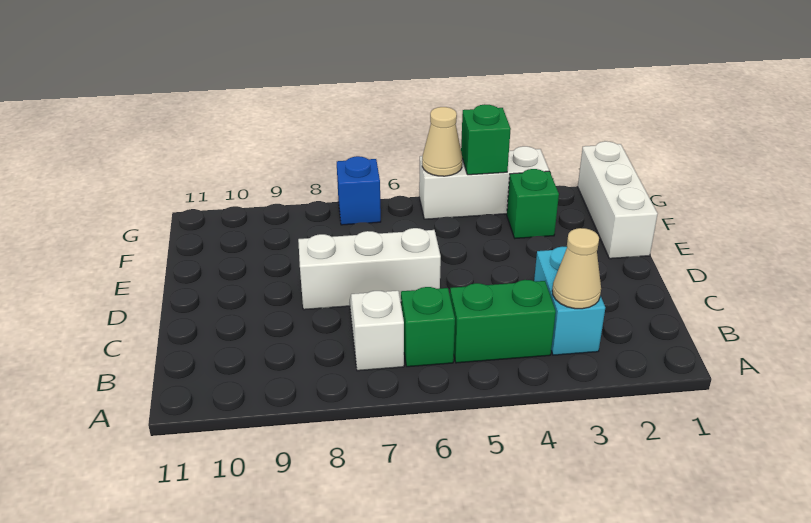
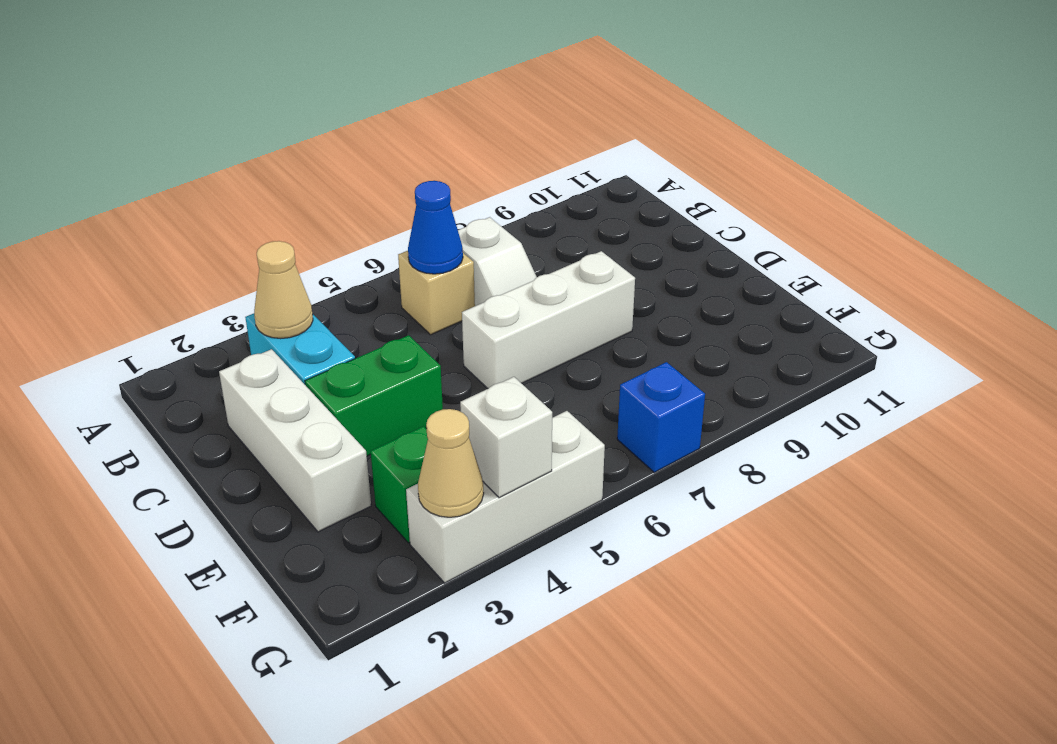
green brick B4:B5 level 1 -> green brick D3:D4 level 1
green brick B6 level 1 -> tan brick B6 level 1
none -> blue cone B6 level 2
white brick E1:G1 level 1 -> white brick C2:E2 level 1
green brick G4 level 2 -> white brick G4 level 2
tan cone G5 level 2 -> tan cone G3 level 2

